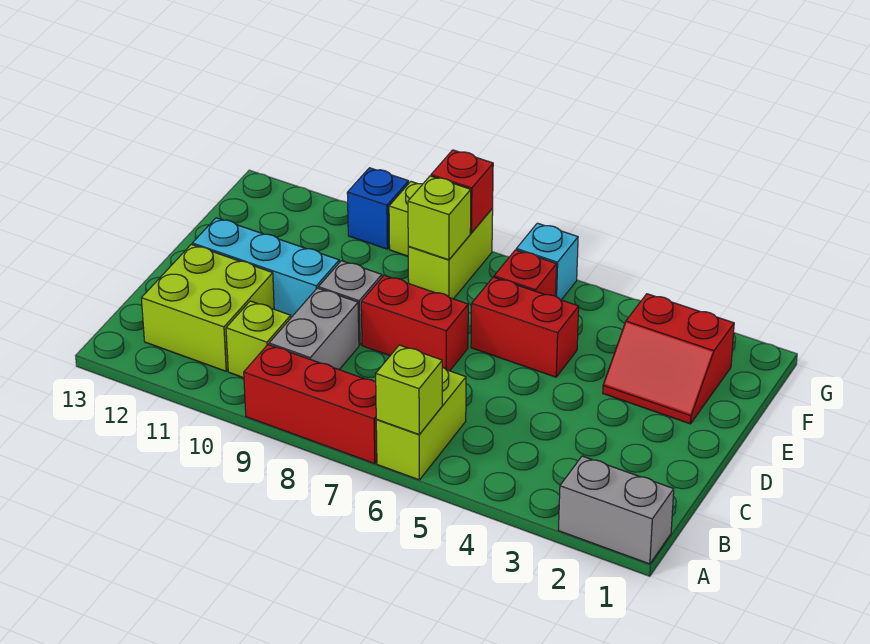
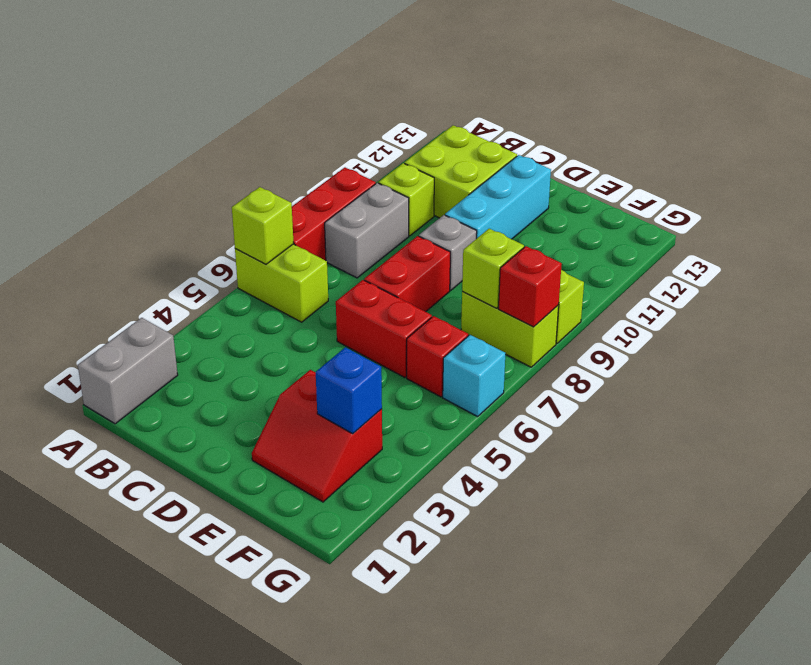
grey brick B9:C9 level 1 -> grey brick B8:B9 level 1
red slope E2:F3 level 1 top F -> red slope E2:F3 level 1 top 3
red brick E5:E6 level 1 -> red brick D6:E6 level 1
blue brick G10 level 1 -> blue brick F3 level 2

